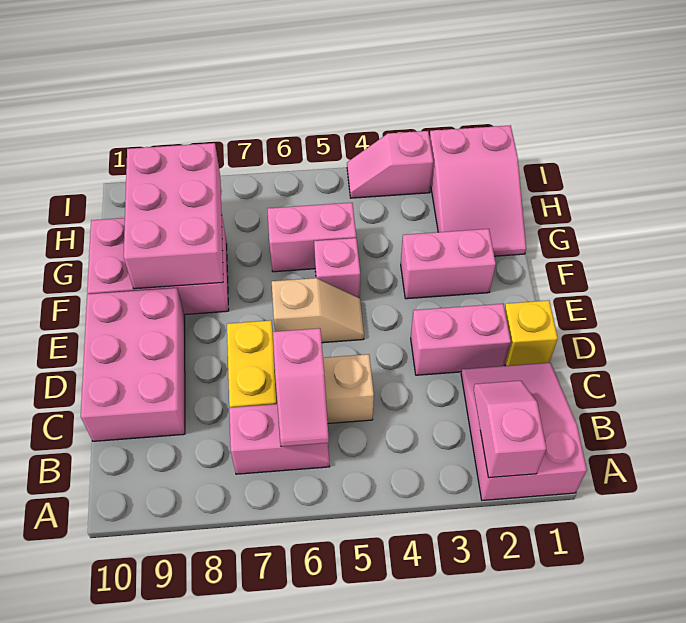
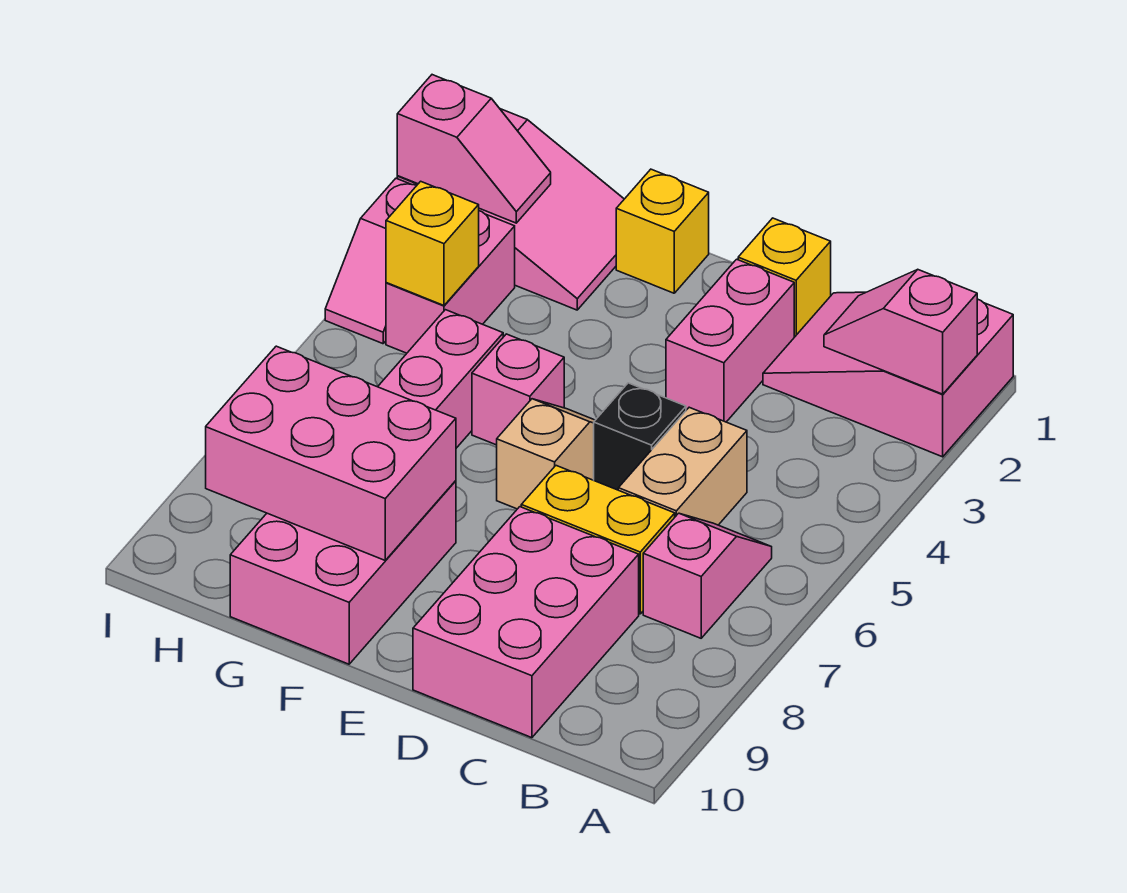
pink slope B6:C6 level 2 top C -> pink slope H2:I2 level 2 top I
pink brick C9:E10 level 1 -> pink brick C8:D10 level 1
none -> black brick D5 level 1
none -> yellow brick F1 level 1
pink brick F2:F3 level 1 -> pink brick H3:H4 level 1
none -> yellow brick H4 level 2

